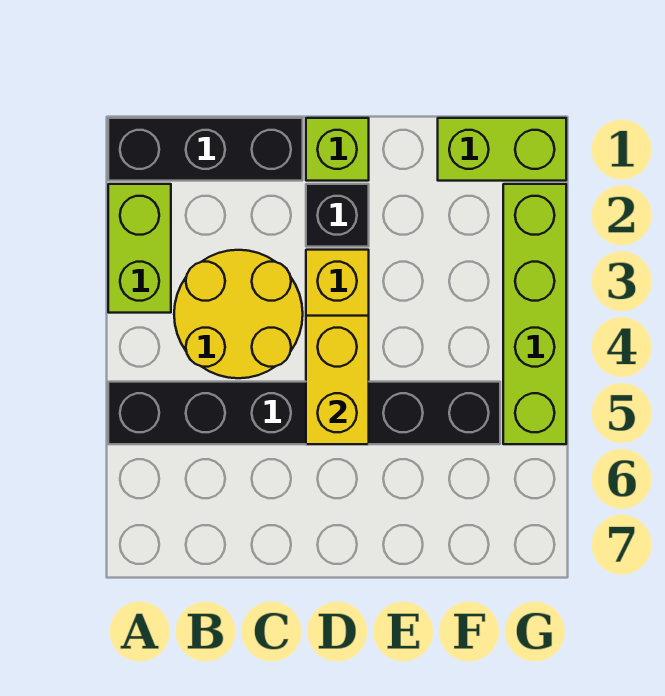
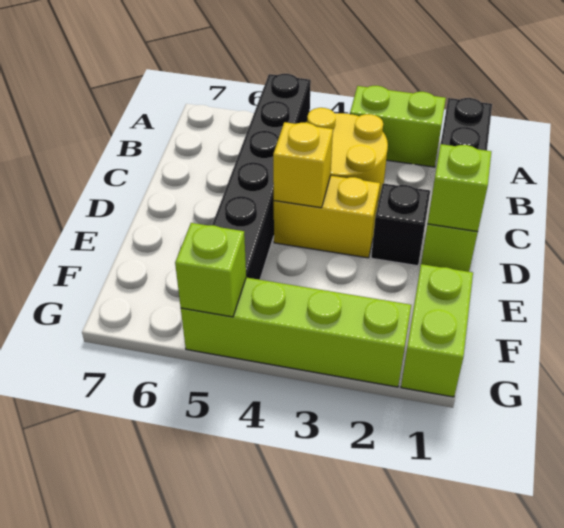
none -> lime brick D1 level 2
yellow brick D4:D5 level 2 -> yellow brick D4 level 2
none -> lime brick G5 level 2

